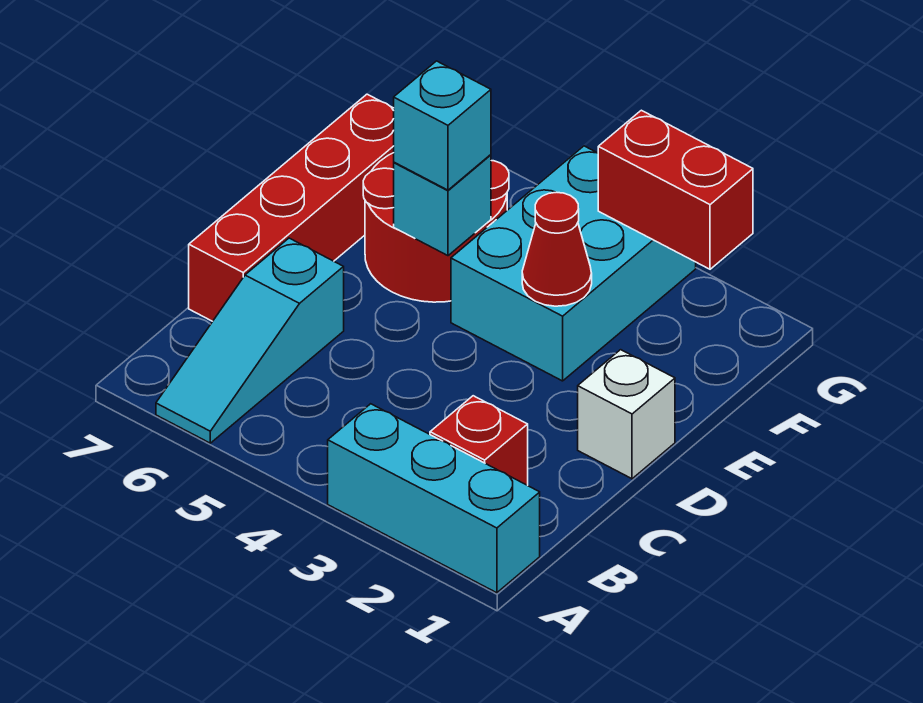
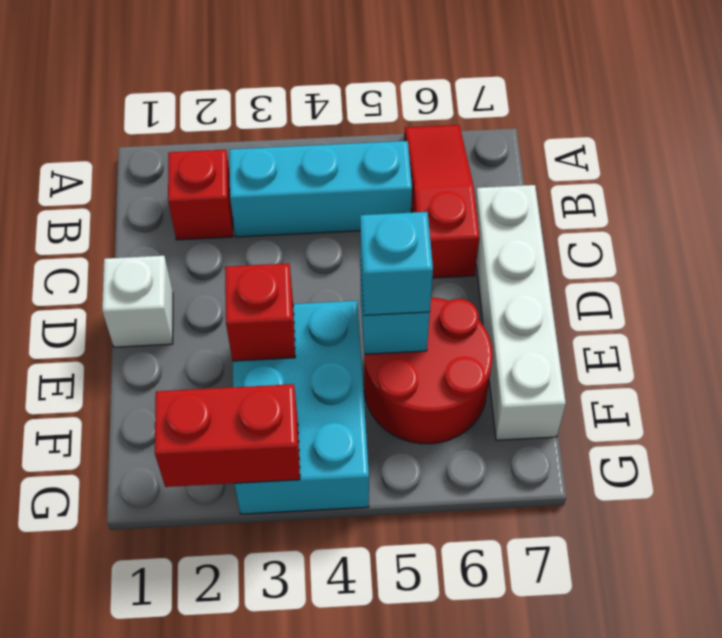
cyan brick A1:A3 level 1 -> cyan brick B3:B5 level 1
cyan slope A6:C6 level 1 top C -> red slope A6:C6 level 1 top C
red brick C7:F7 level 1 -> white brick C7:F7 level 1
red cone E3 level 2 -> red brick E3 level 2

